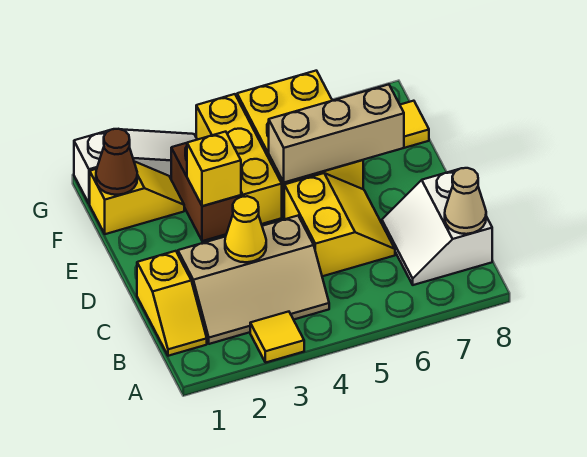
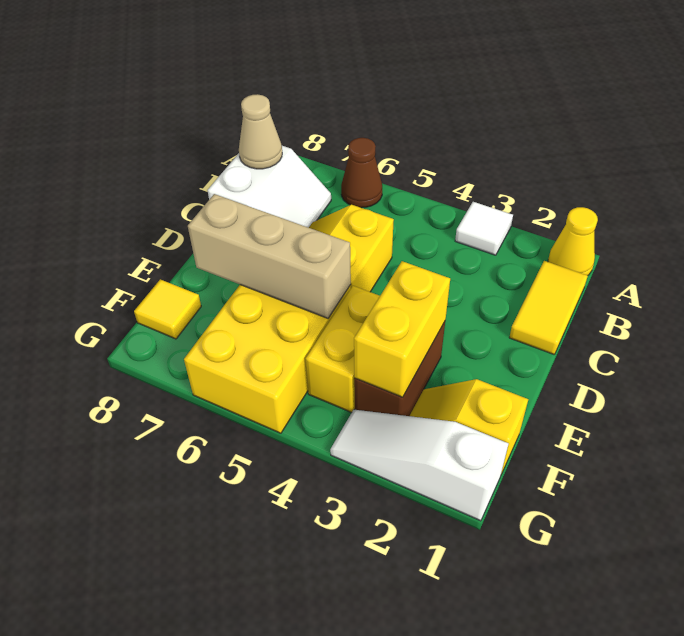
yellow tile A3 level 1 -> white tile A3 level 1
yellow slope B1:C1 level 1 top C -> yellow tile B1:C1 level 1
tan slope B2:C4 level 1 top C -> none
yellow cone C3 level 2 -> yellow cone A1 level 1
yellow brick E3 level 2 -> yellow brick E3:F3 level 2
yellow brick E4:G4 level 1 -> yellow brick E4:F4 level 1
brown cone F1 level 2 -> brown cone A6 level 1

